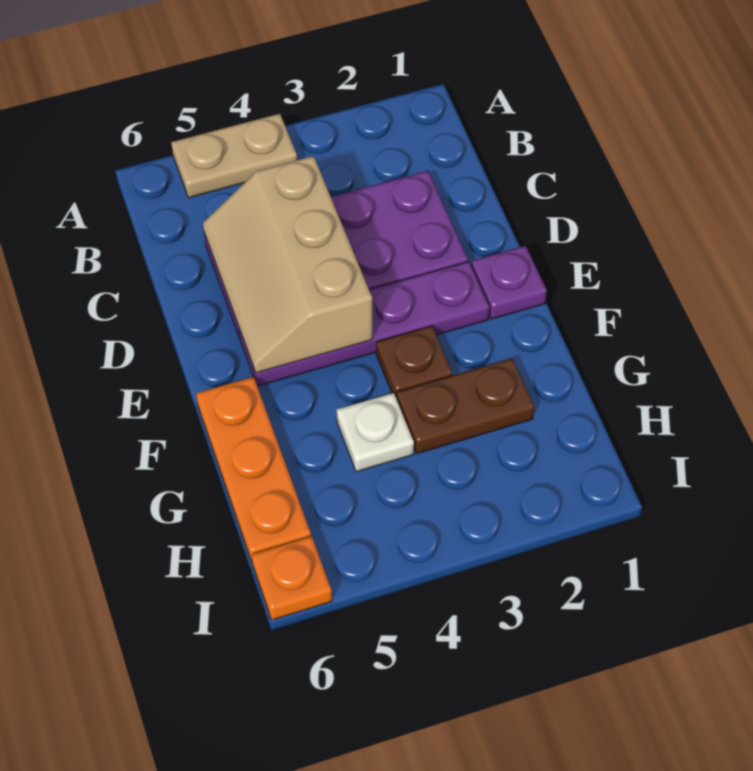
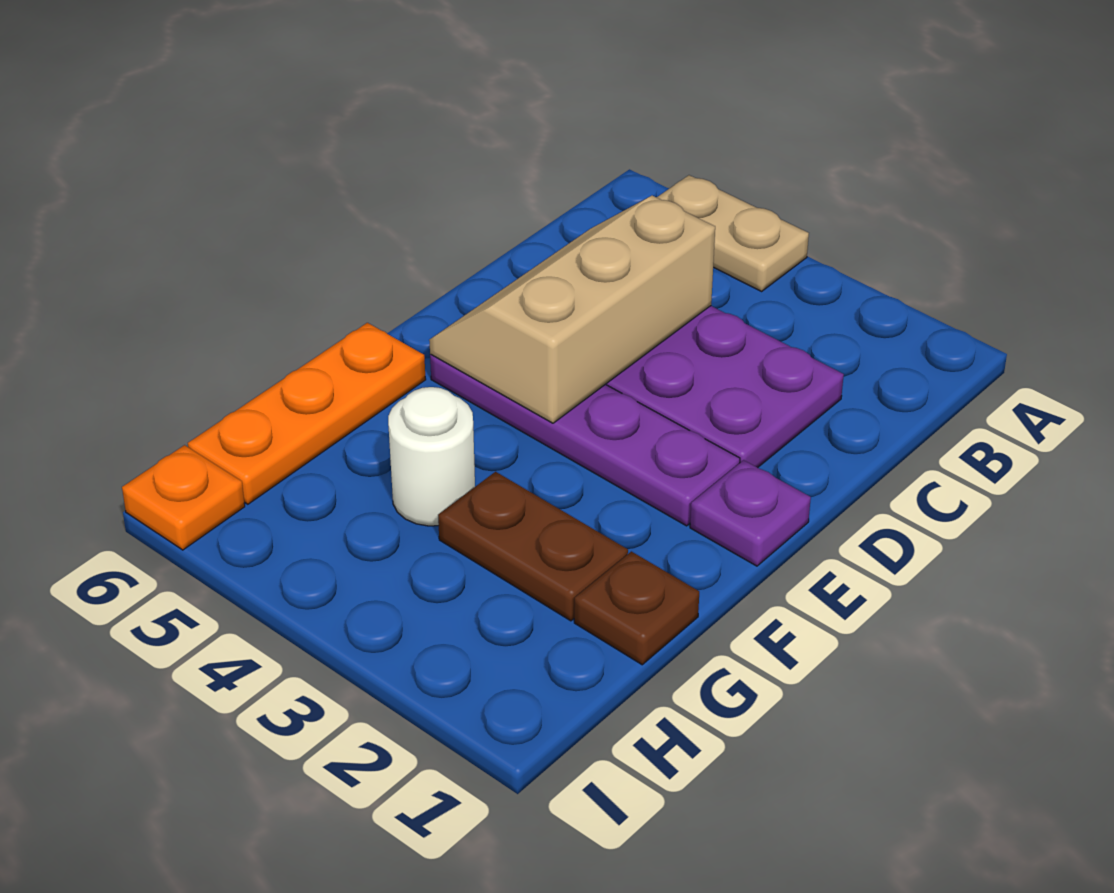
brown plate F3 level 1 -> brown plate G1 level 1
white plate G4 level 1 -> white round brick G4 level 1

